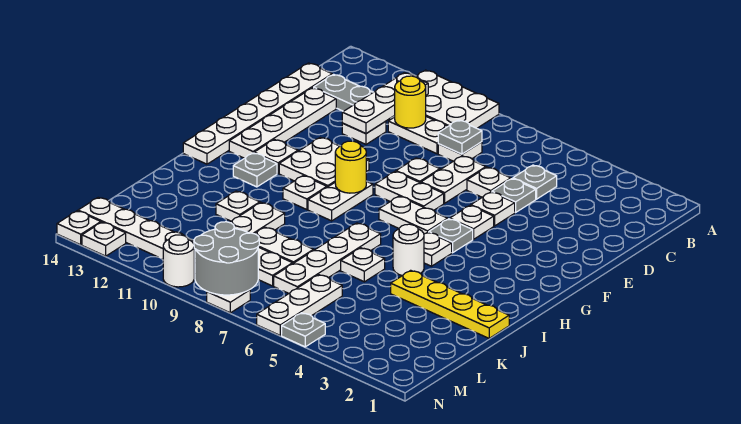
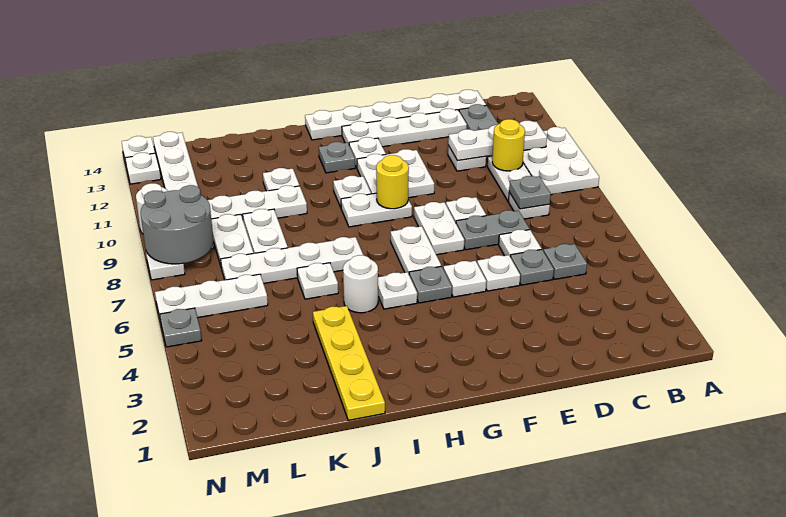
white plate D7:E7 level 1 -> grey plate D7:E7 level 1

